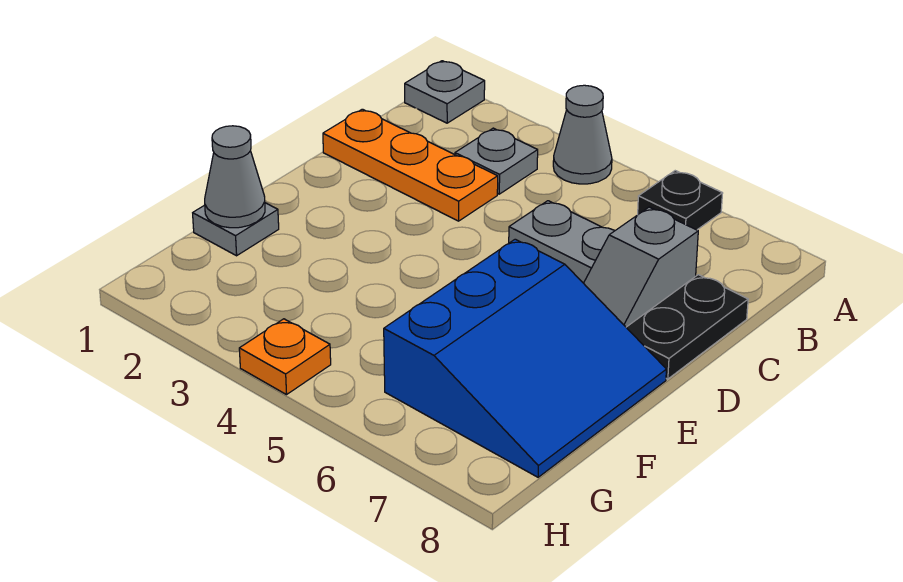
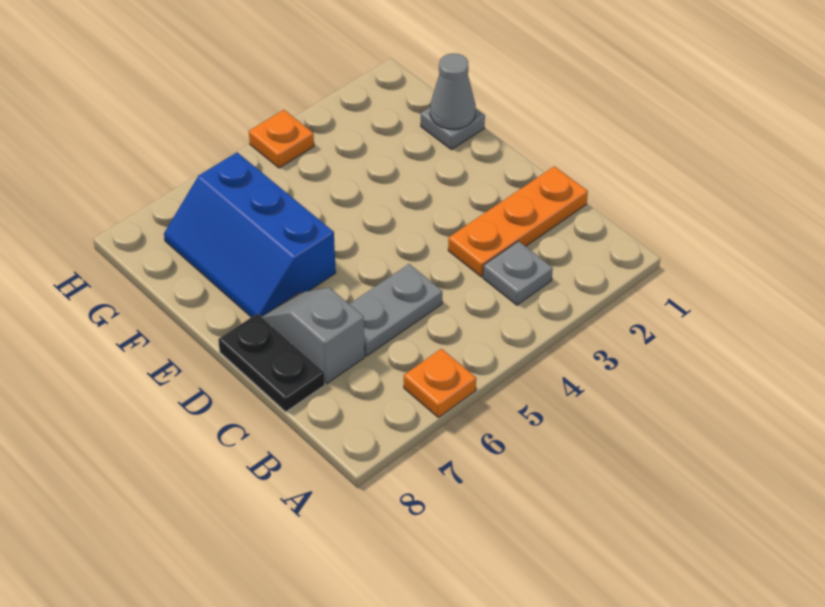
grey plate A1 level 1 -> none
grey cone A4 level 1 -> none
black plate A6 level 1 -> orange plate A6 level 1
blue slope E6:G8 level 1 top 6 -> blue slope E6:G7 level 1 top 6

